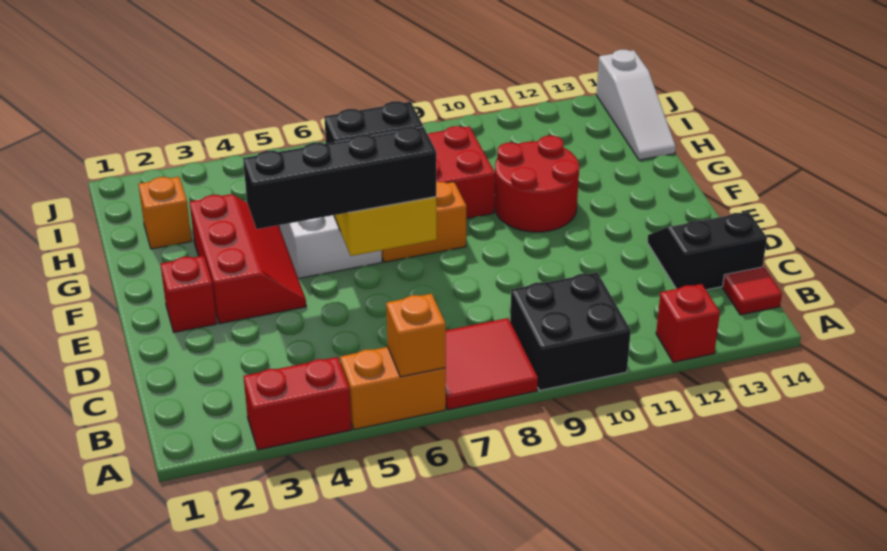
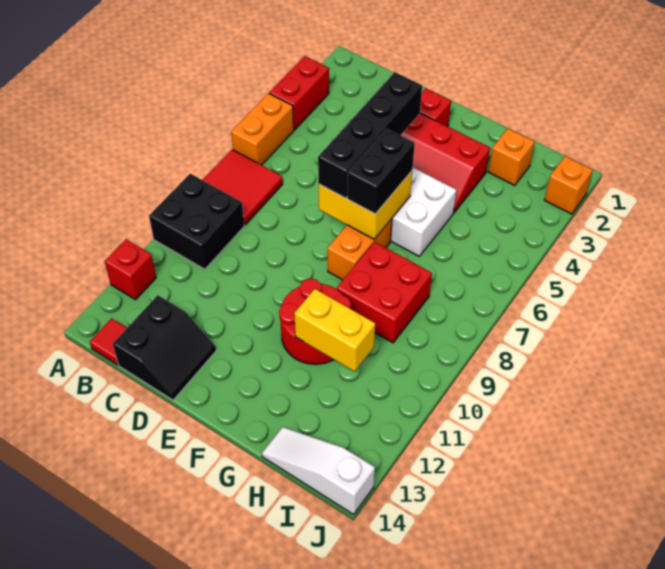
orange brick A6 level 2 -> orange brick J2 level 1
none -> yellow brick G11:H11 level 2

